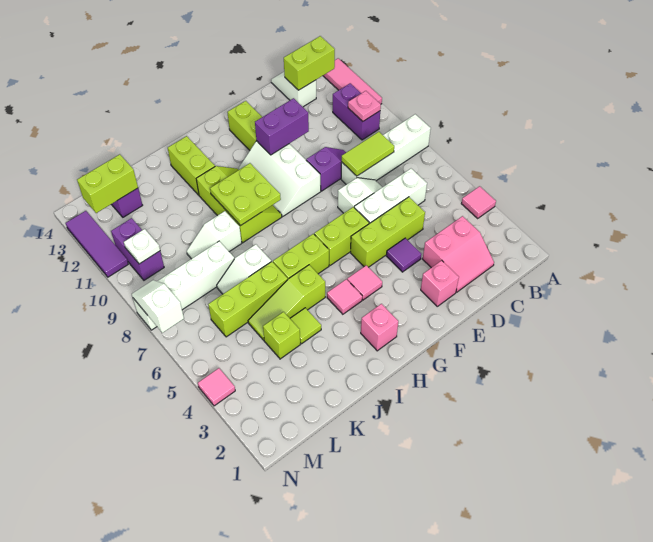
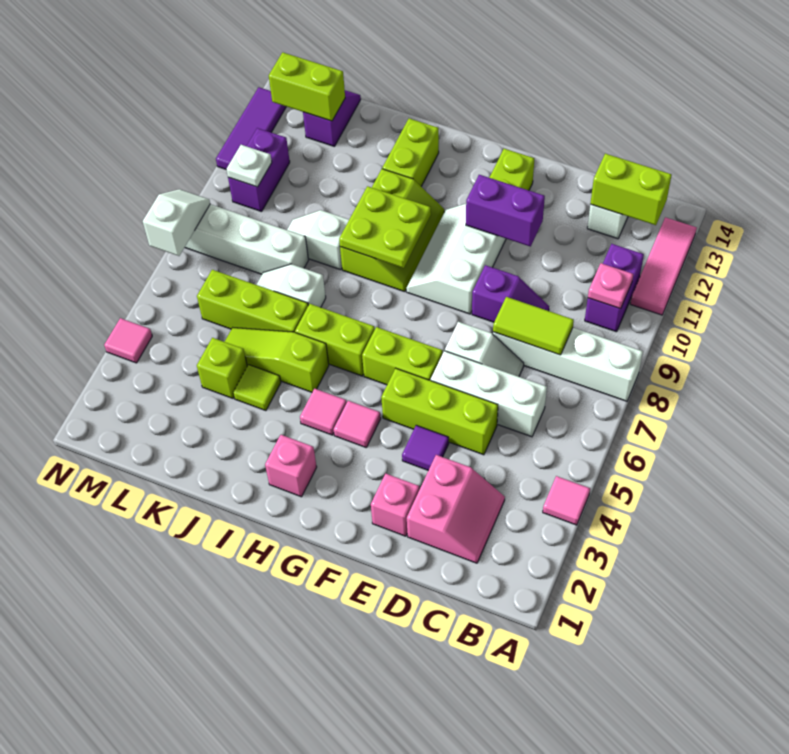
pink slope C2:D3 level 1 top 3 -> pink slope C2:D3 level 1 top D

